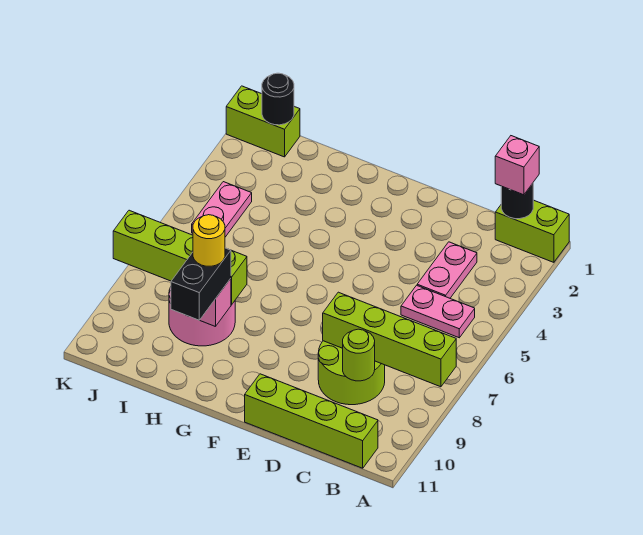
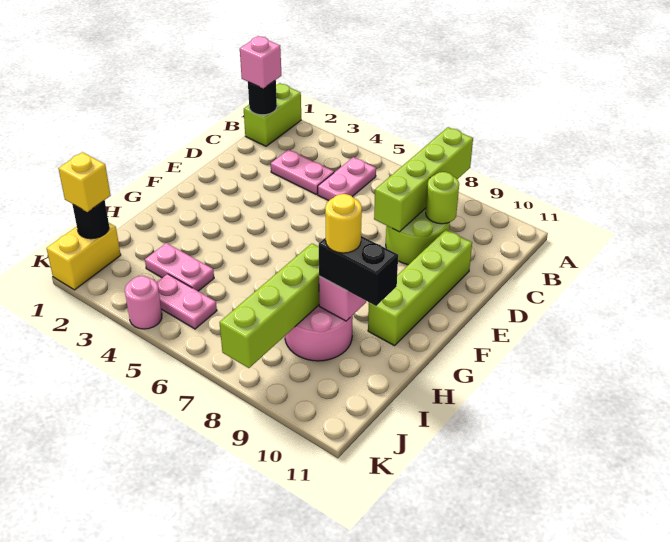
lime brick B11:E11 level 1 -> lime brick D10:G10 level 1
none -> pink plate I3:I4 level 1
lime brick J1:K1 level 1 -> yellow brick J1:K1 level 1
none -> yellow brick J1 level 3
none -> pink round brick K4 level 1

